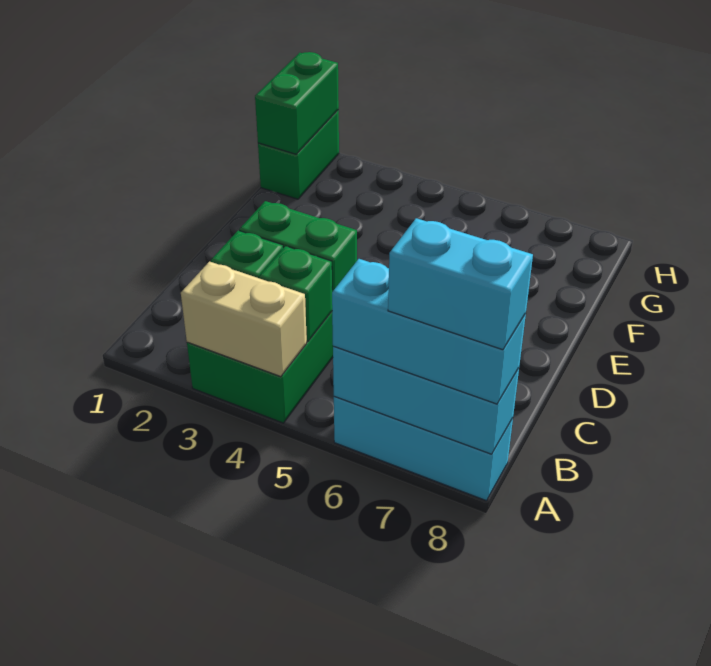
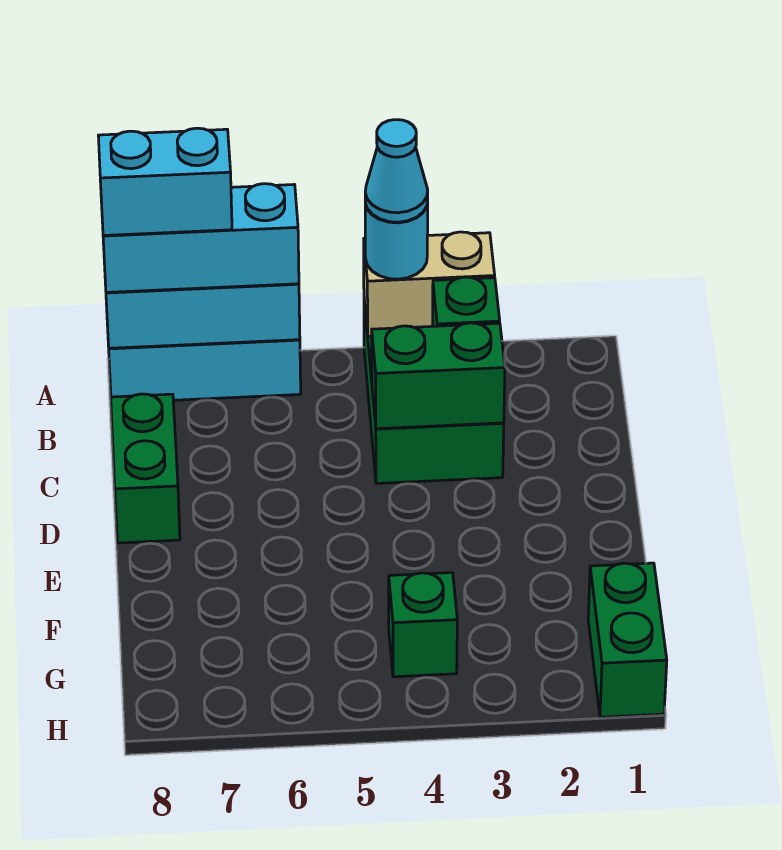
none -> cyan round brick A4 level 3
none -> cyan cone A4 level 4
green brick B4 level 2 -> green brick G4 level 1
green brick G1:H1 level 2 -> green brick C8:D8 level 1

